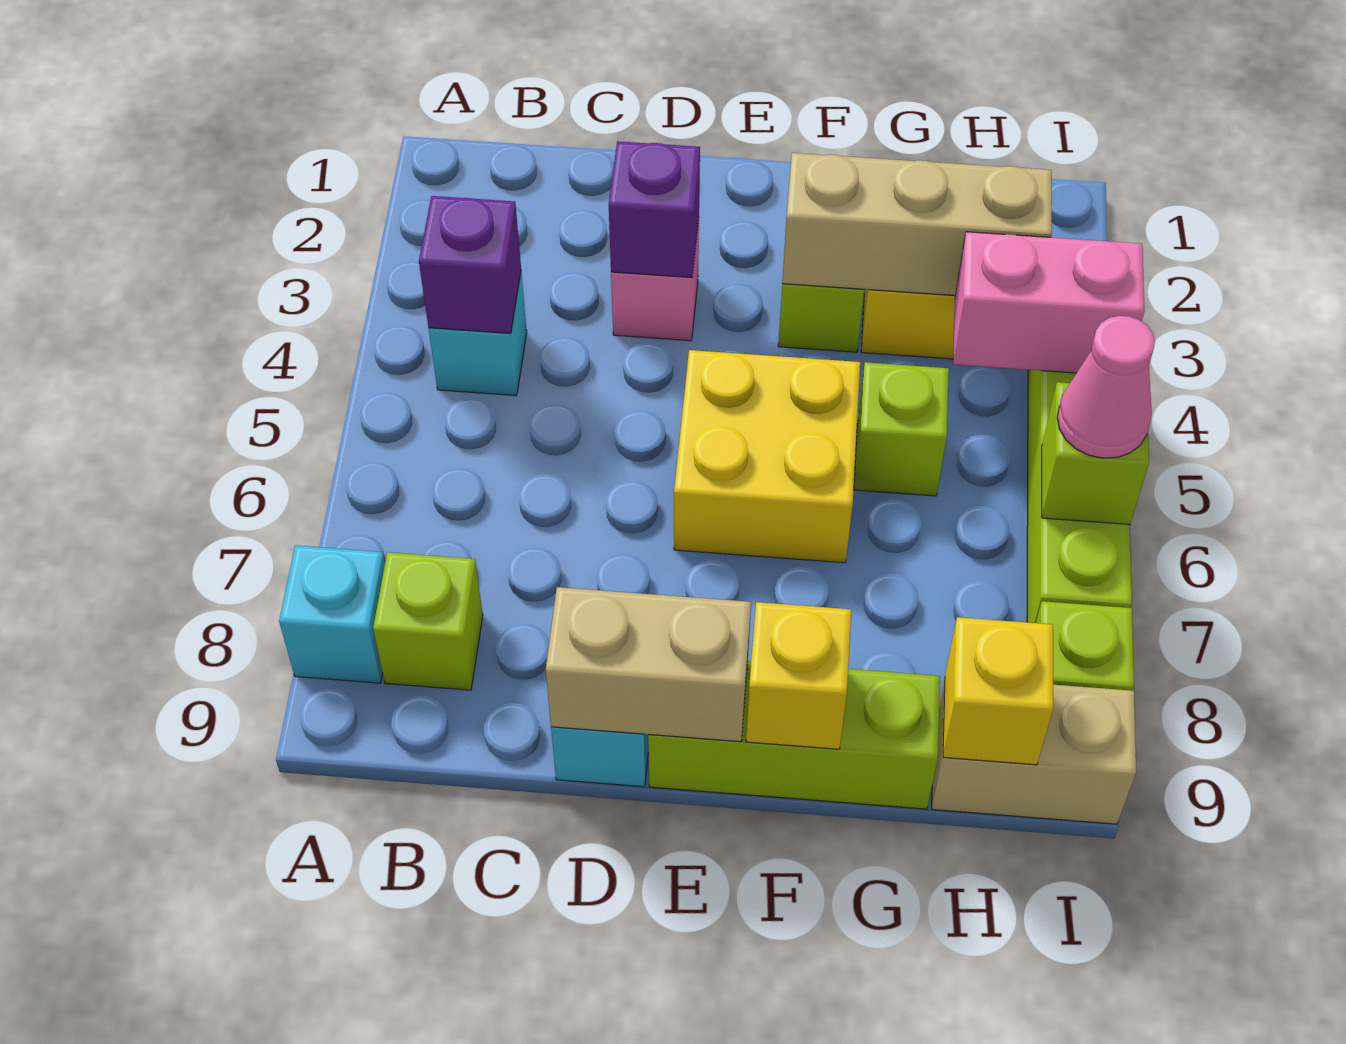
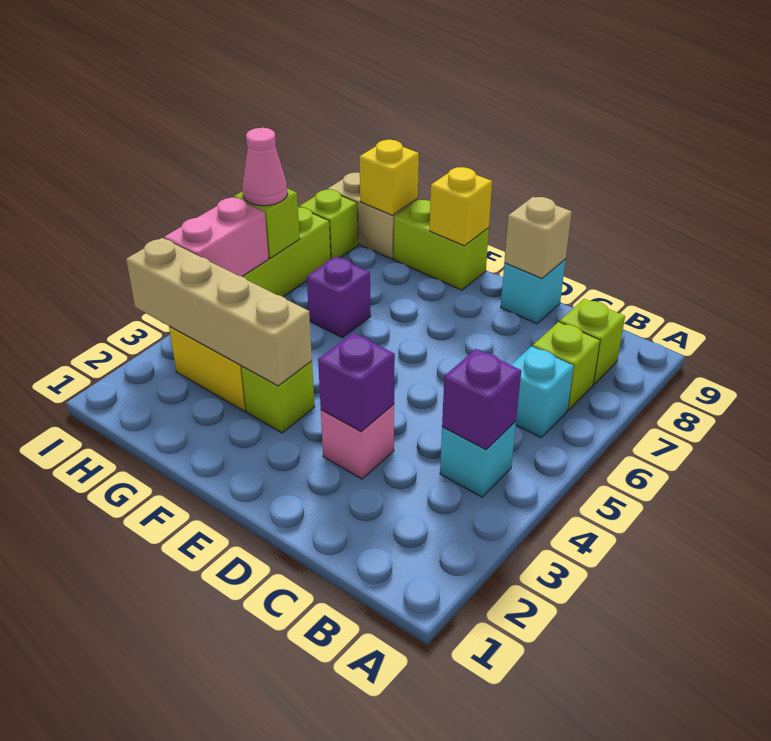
cyan brick A8 level 1 -> cyan brick B6 level 1
tan brick D9:E9 level 2 -> tan brick D9 level 2
yellow brick E5:F6 level 1 -> none
lime brick E9:G9 level 1 -> lime brick F9:G9 level 1
tan brick F3:H3 level 2 -> tan brick F3:I3 level 2
lime brick G5 level 1 -> lime brick B7 level 1
none -> purple brick G6 level 1
pink brick H4:I4 level 2 -> pink brick I4:I5 level 2

